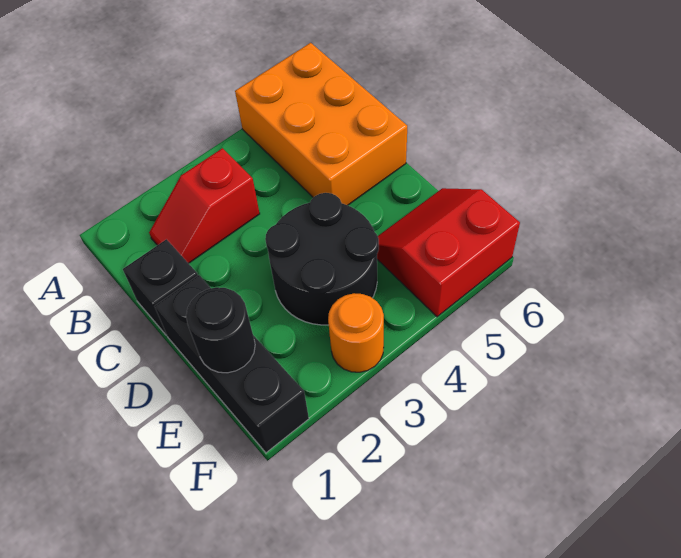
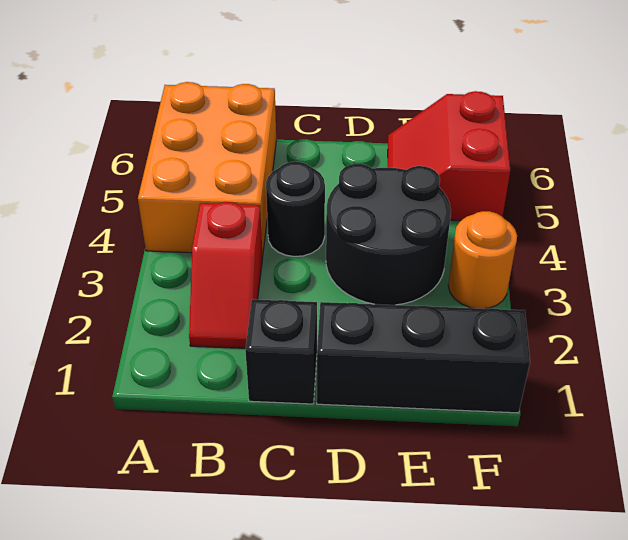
orange brick A5:C6 level 1 -> orange brick A4:B6 level 1
black round brick E1 level 2 -> black round brick C4 level 1

